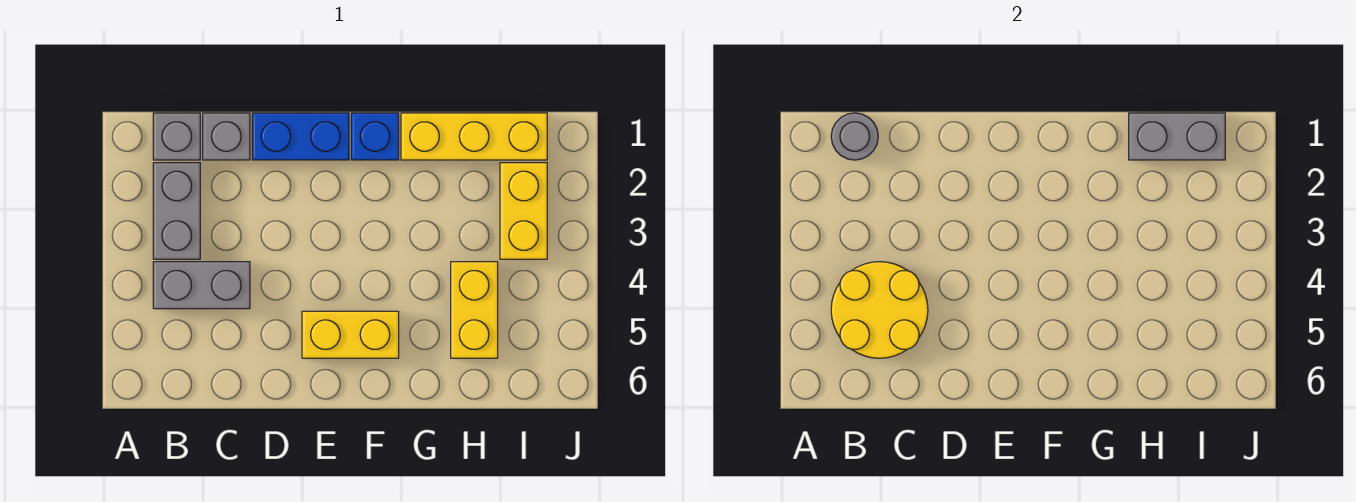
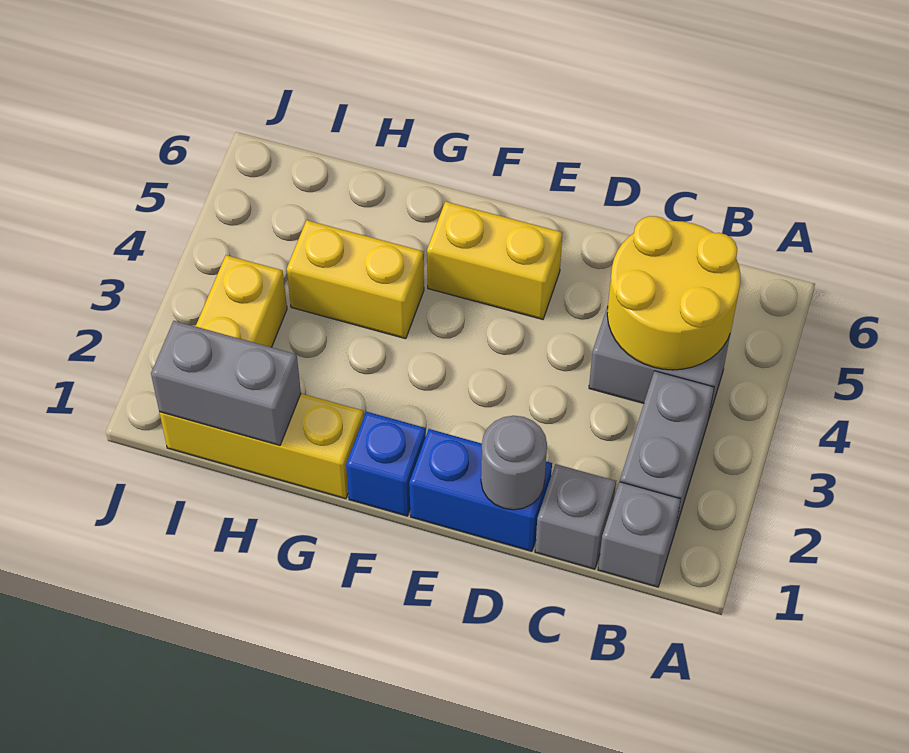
grey round brick B1 level 2 -> grey round brick D1 level 2
yellow brick H4:H5 level 1 -> yellow brick G4:H4 level 1

